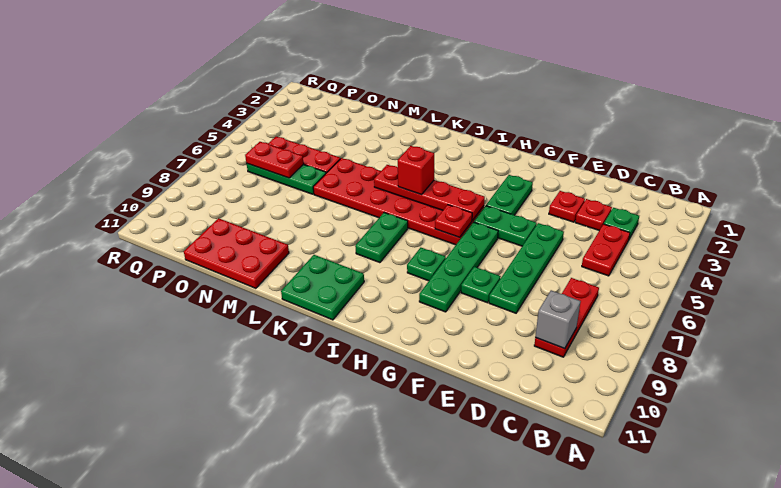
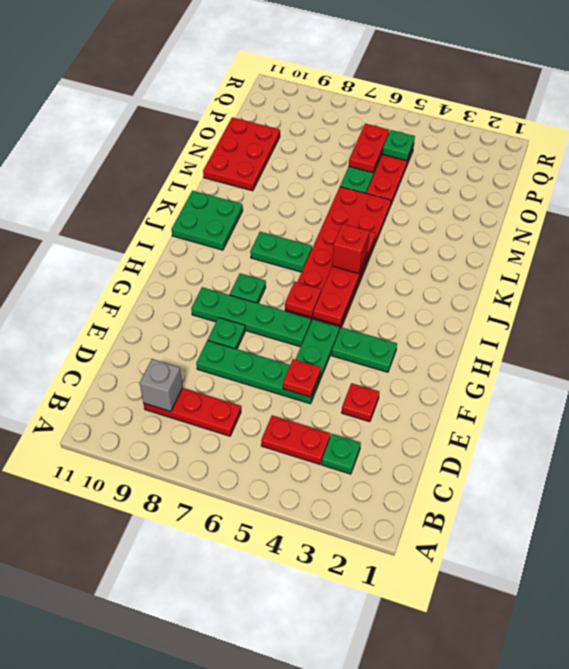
red plate D3 level 1 -> red plate E5 level 2
none -> green plate P5 level 2

